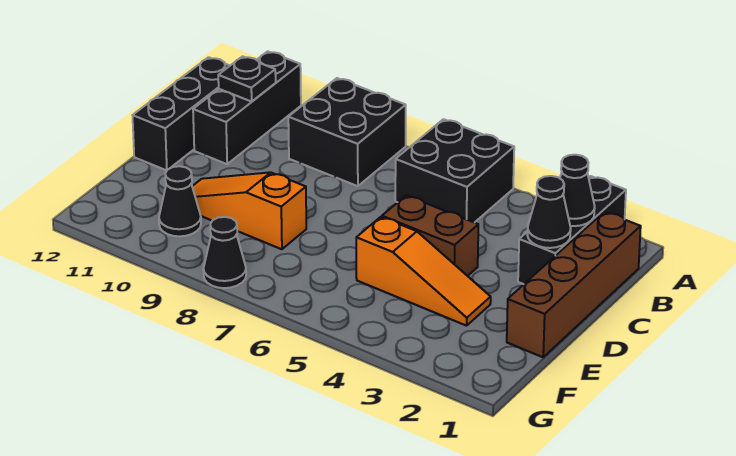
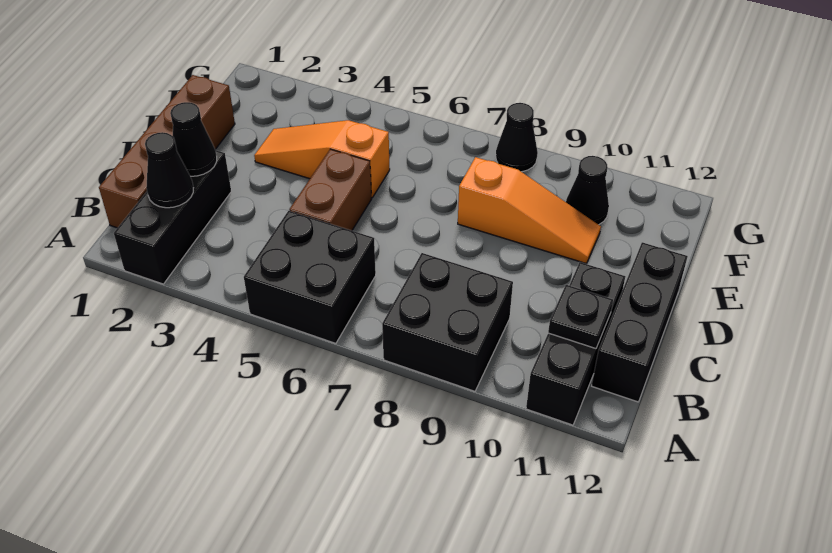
brown brick D4:D5 level 1 -> brown brick C5:D5 level 1

